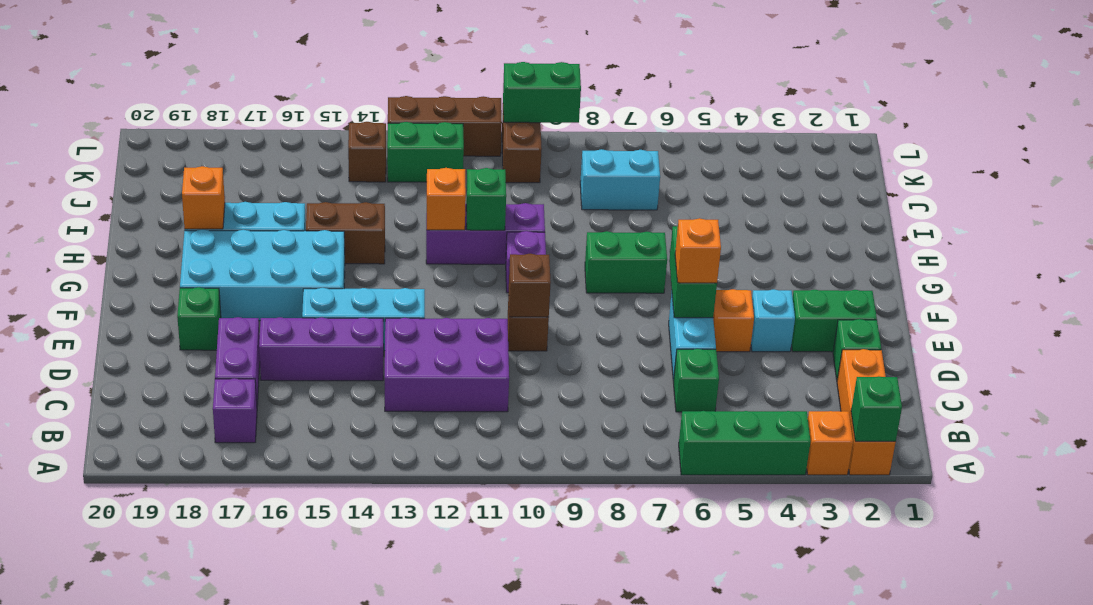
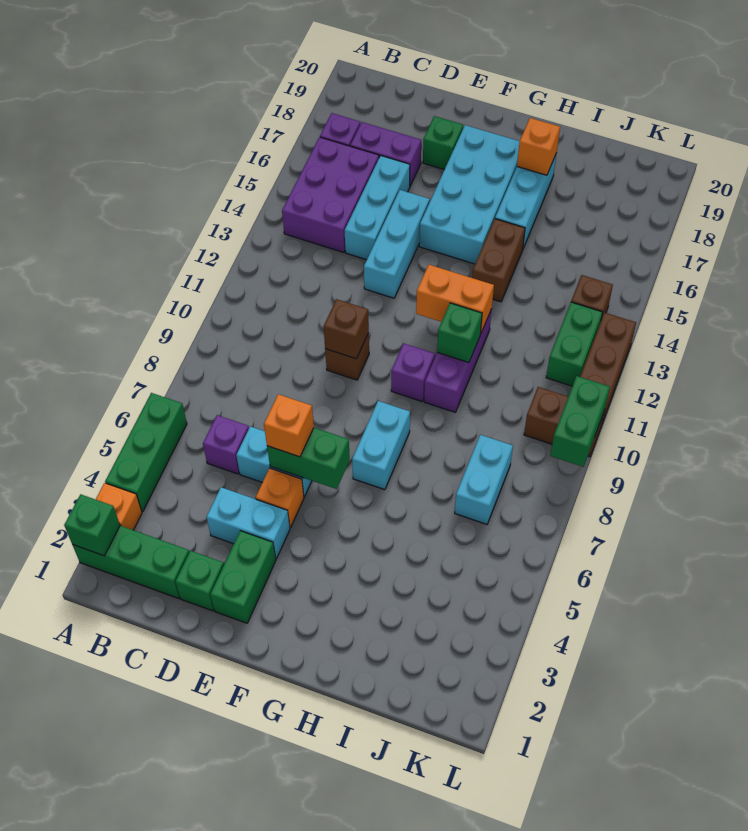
orange brick A2:C2 level 1 -> green brick A2:C2 level 1
green brick C6 level 1 -> purple brick C6 level 1
purple brick C11:D13 level 1 -> purple brick B14:C16 level 1
purple brick D14:D16 level 1 -> cyan brick D14:D16 level 1
cyan brick E4 level 1 -> cyan brick D4:E4 level 1
green brick G7:G8 level 1 -> cyan brick G7:G8 level 1
orange brick H12 level 2 -> orange brick G12:H12 level 2

